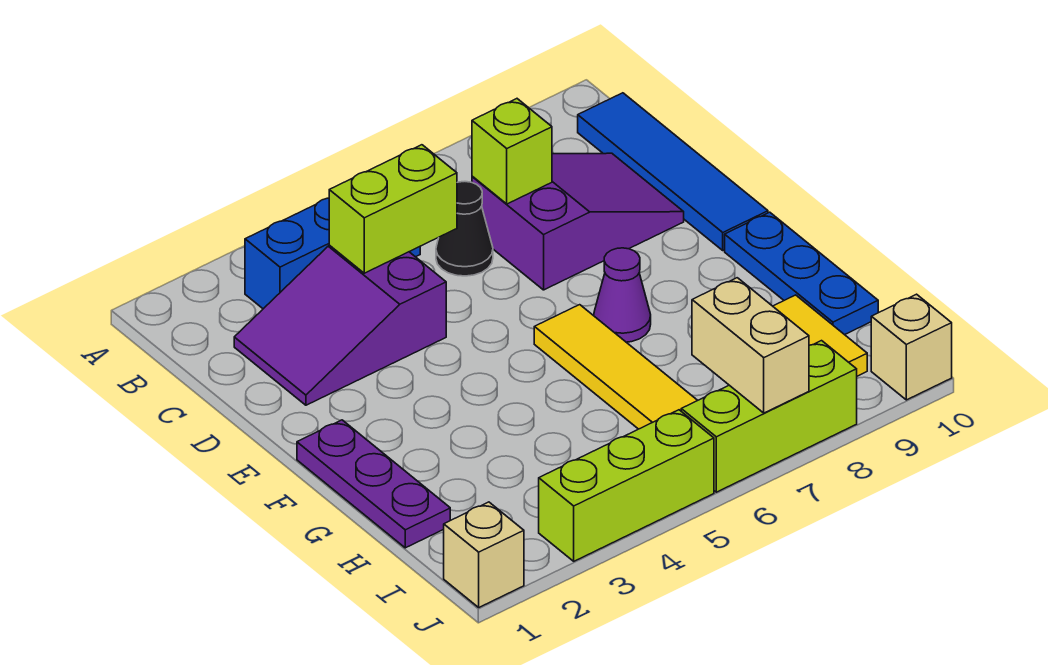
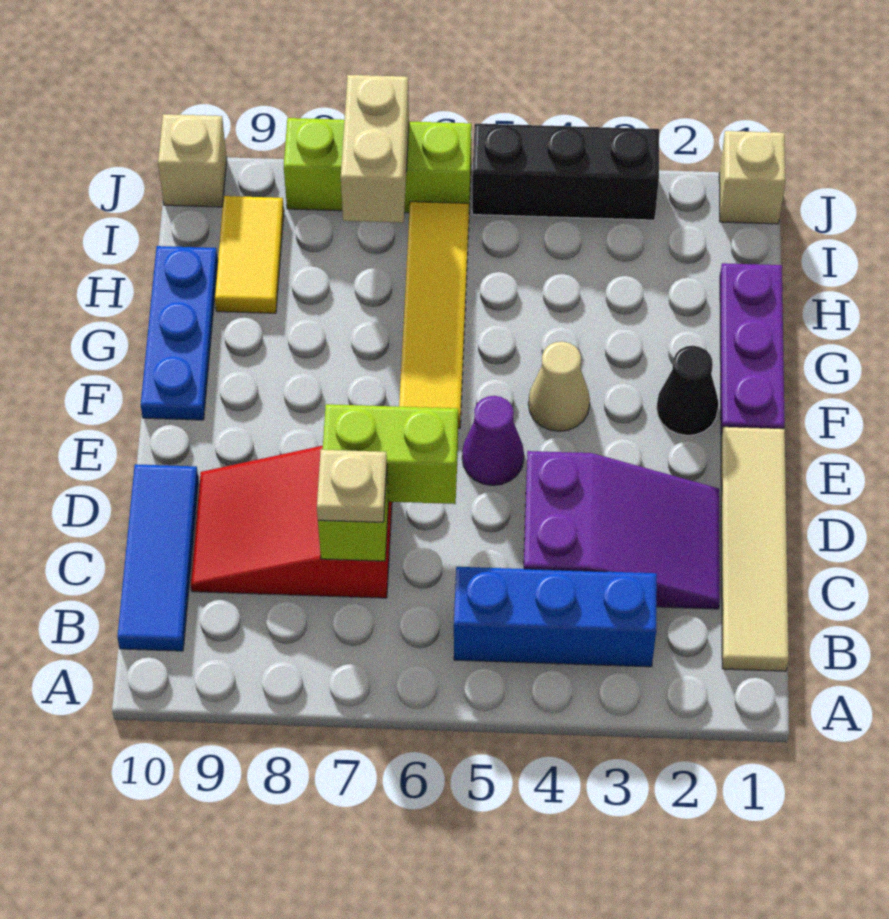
none -> tan tile B1:E1 level 1
blue tile B10:E10 level 1 -> blue tile B10:D10 level 1
lime brick C4:C5 level 2 -> lime brick D6:D7 level 2
black cone C6 level 1 -> black cone F2 level 1
purple slope C7:D9 level 1 top 7 -> red slope C7:D9 level 1 top 7
none -> tan plate C7 level 3
none -> tan cone F4 level 1
purple cone F7 level 1 -> purple cone E5 level 1
lime brick J3:J5 level 1 -> black brick J3:J5 level 1

